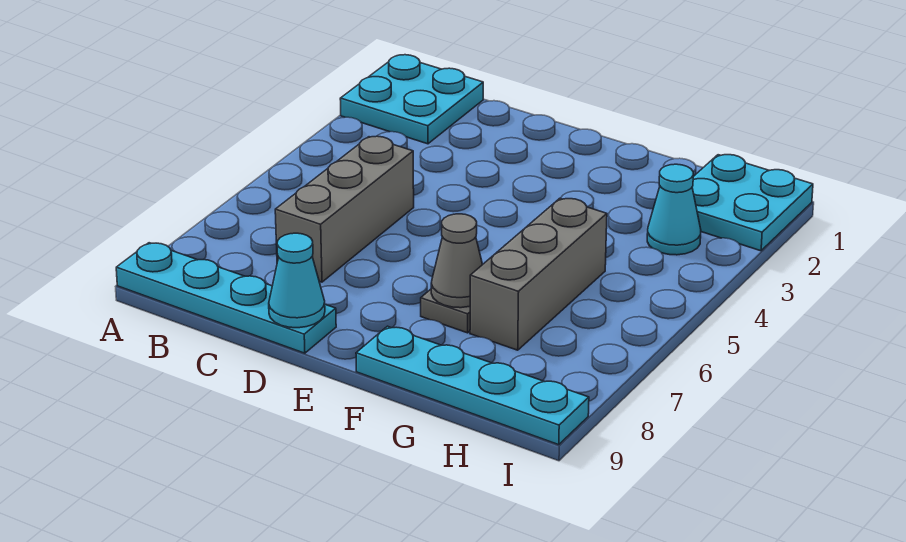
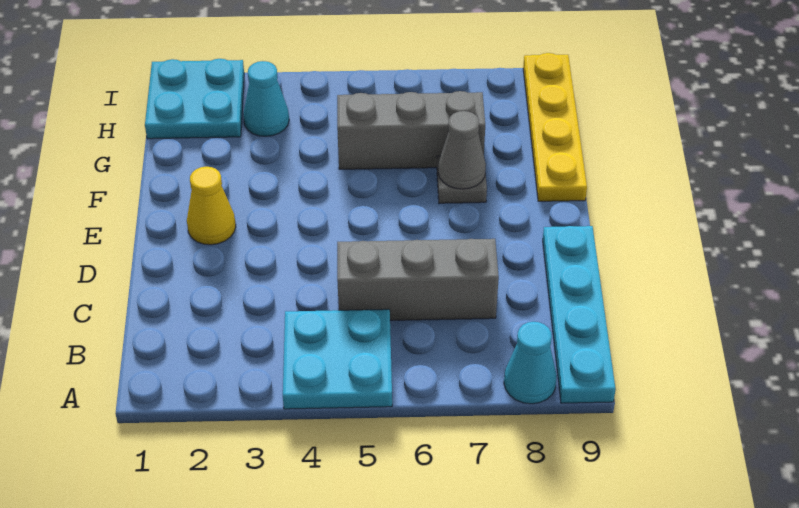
cyan plate A1:B2 level 1 -> cyan plate A4:B5 level 1
cyan cone D9 level 2 -> cyan cone A8 level 1
none -> yellow cone E2 level 1
cyan plate F9:I9 level 1 -> yellow plate F9:I9 level 1

